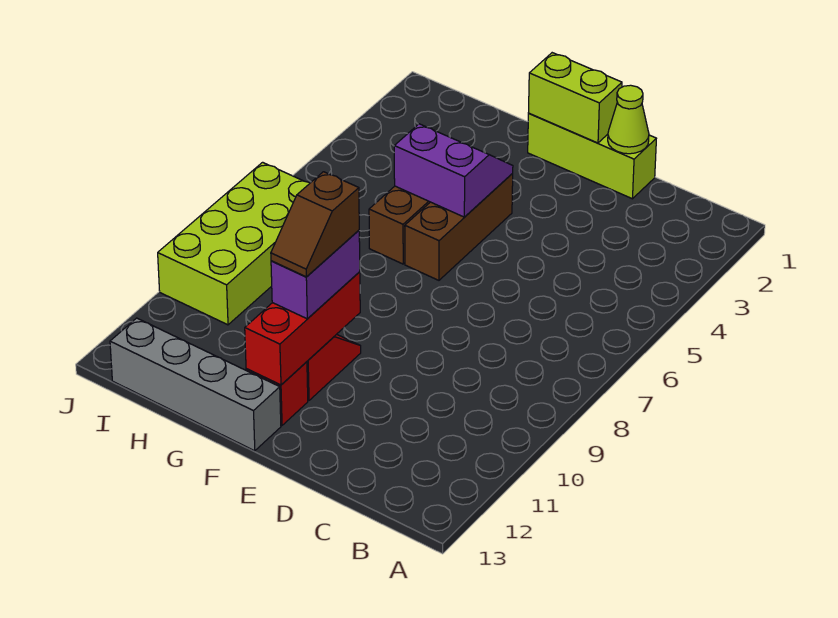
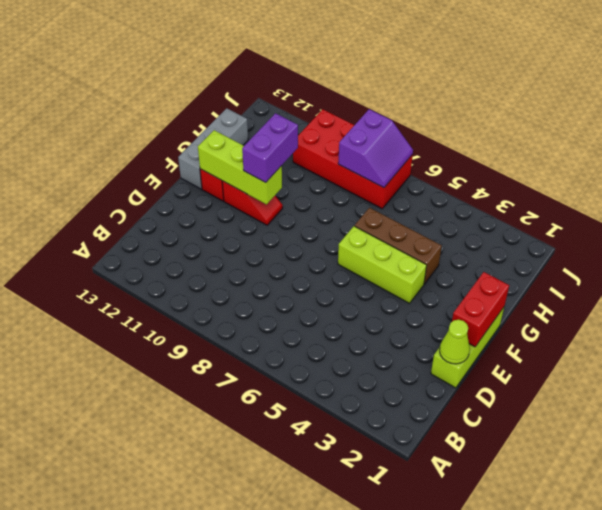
lime brick E1:F1 level 2 -> red brick E1:F1 level 2
brown brick F4:F6 level 1 -> lime brick F4:F6 level 1
purple slope F4:G5 level 2 top 5 -> purple slope I7:J8 level 2 top 8
red brick F10:F12 level 2 -> lime brick F10:F12 level 2
purple brick F10:F11 level 3 -> purple brick F10:G10 level 3
brown slope F10:F11 level 4 top 10 -> none
grey brick F13:I13 level 1 -> grey brick F13:H13 level 1
lime brick I7:J10 level 1 -> red brick I7:J10 level 1

